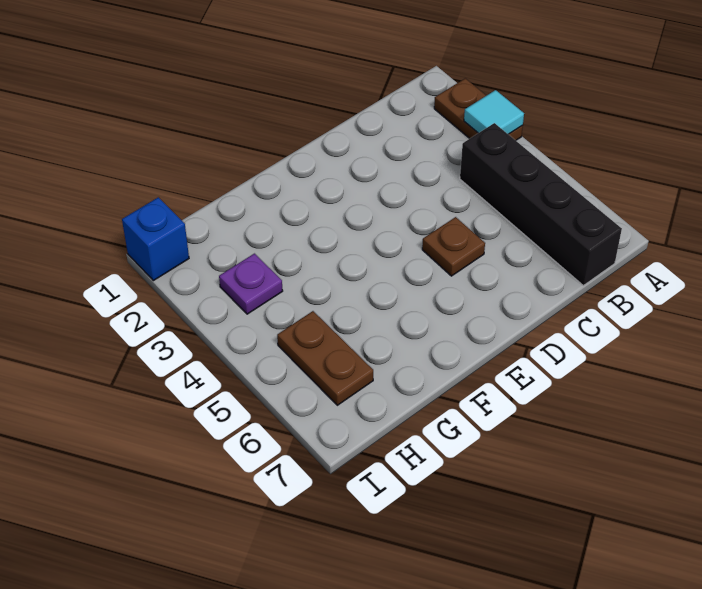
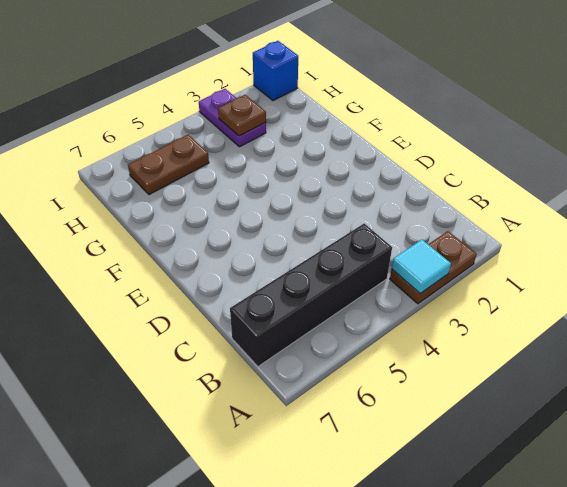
brown plate D5 level 1 -> brown plate H3 level 2
purple plate H3 level 1 -> purple plate H3:I3 level 1

